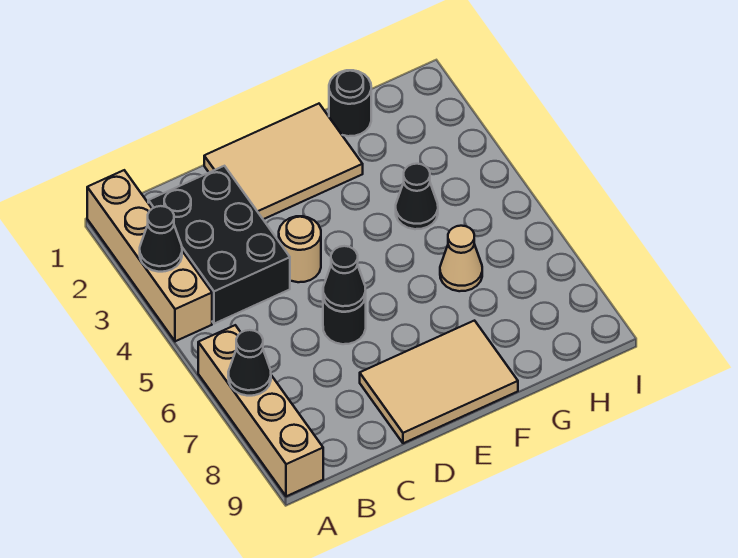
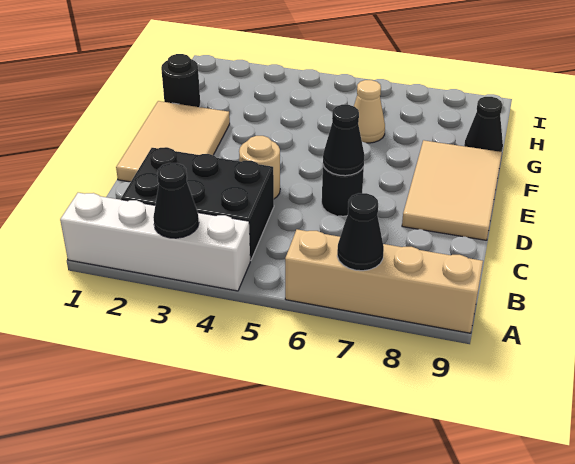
tan brick A1:A4 level 1 -> white brick A1:A4 level 1
black cone G4 level 1 -> black cone G9 level 1

